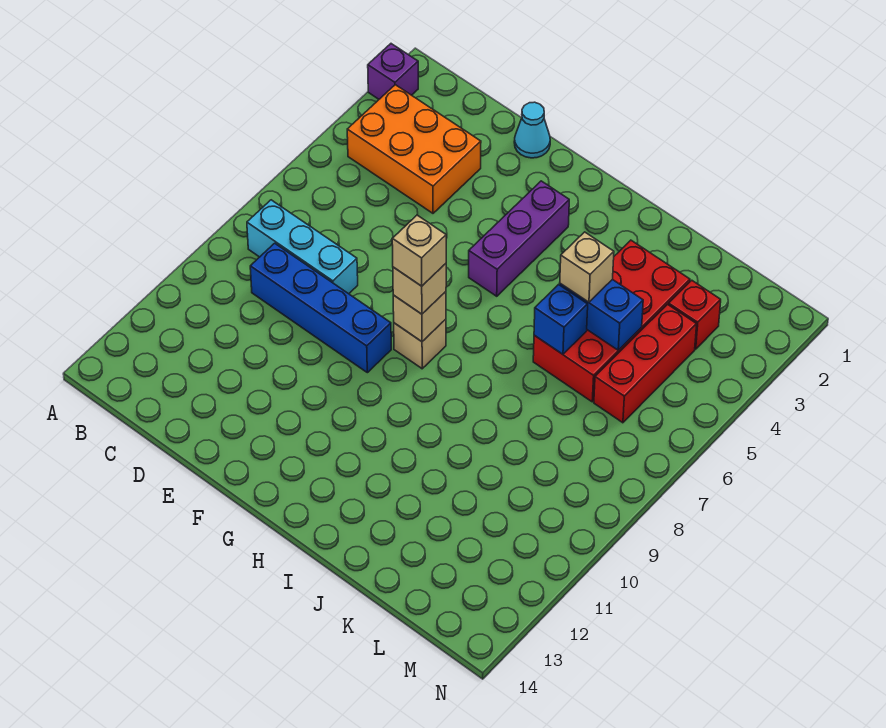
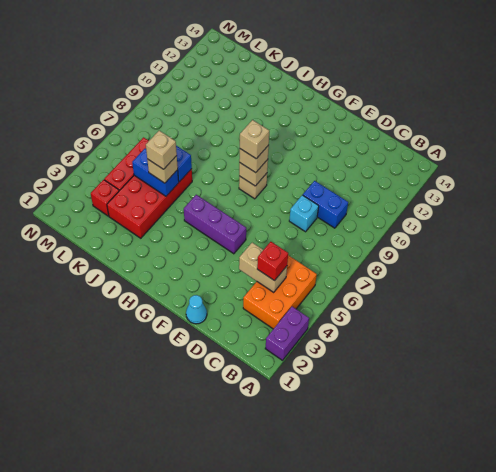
purple brick A2 level 1 -> purple brick A2:A3 level 1
orange brick B3:D4 level 1 -> orange brick B3:C5 level 1
cyan brick B8:D8 level 1 -> cyan brick D8 level 1
none -> tan brick C4:D4 level 2
none -> red brick C4 level 3
blue brick C9:F9 level 1 -> blue brick C9:D9 level 1
purple brick G3:G5 level 1 -> purple brick F5:H5 level 1
none -> tan brick J5 level 4

